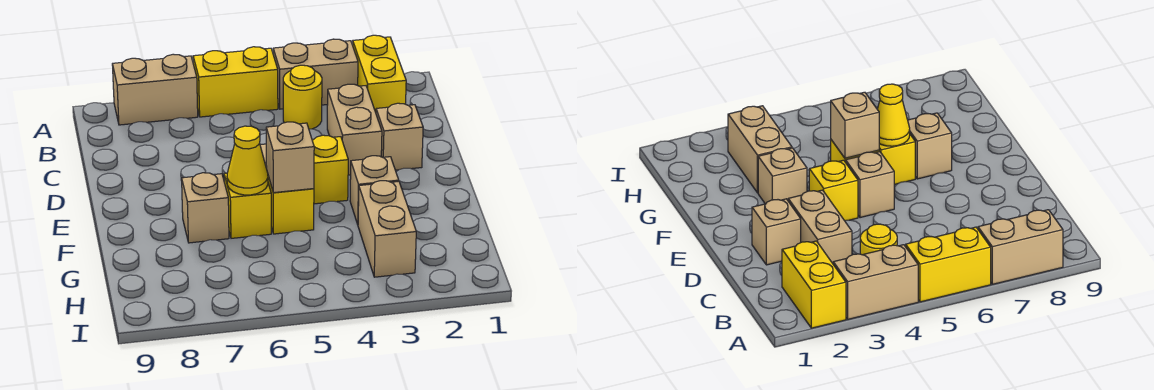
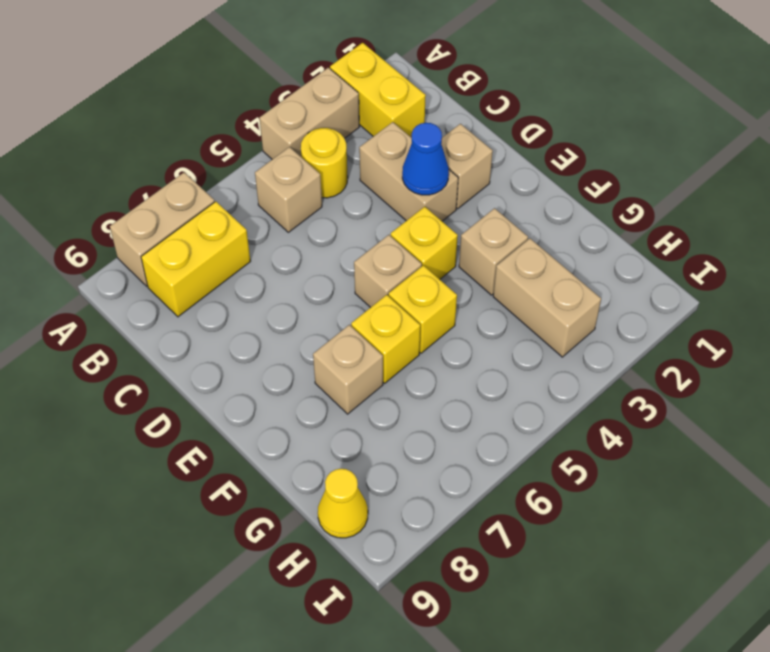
yellow brick A5:A6 level 1 -> yellow brick B7:B8 level 1
none -> blue cone D3 level 2
tan brick F5 level 2 -> tan brick B5 level 1
yellow cone F6 level 2 -> yellow cone H9 level 1

